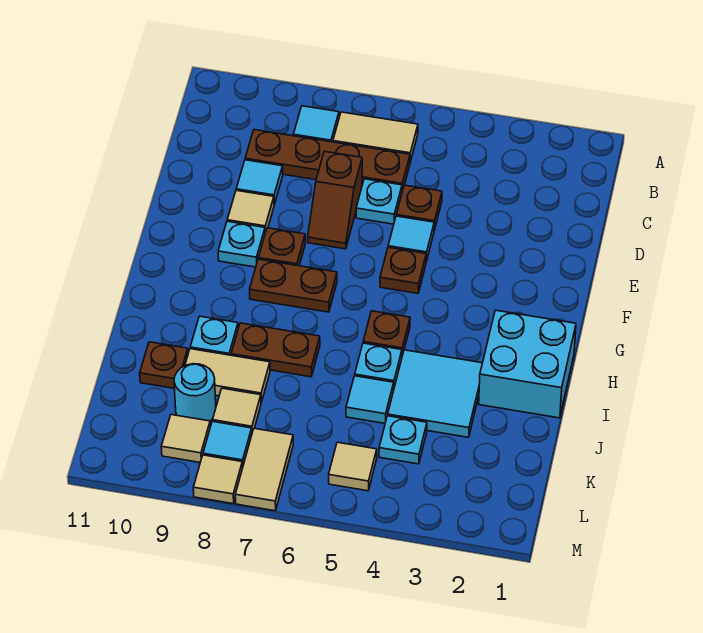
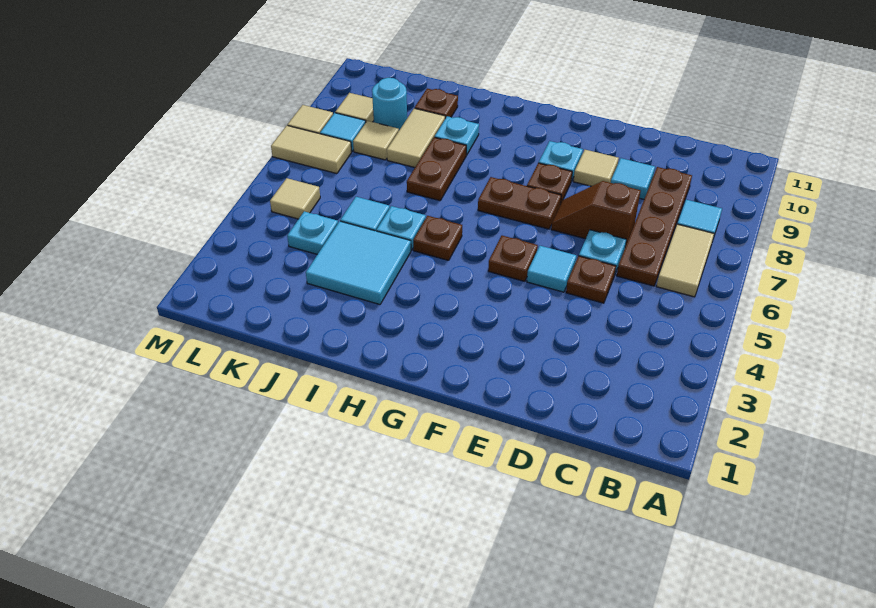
brown plate G7:G8 level 1 -> brown plate F7:G7 level 1
cyan brick H1:I2 level 1 -> none

